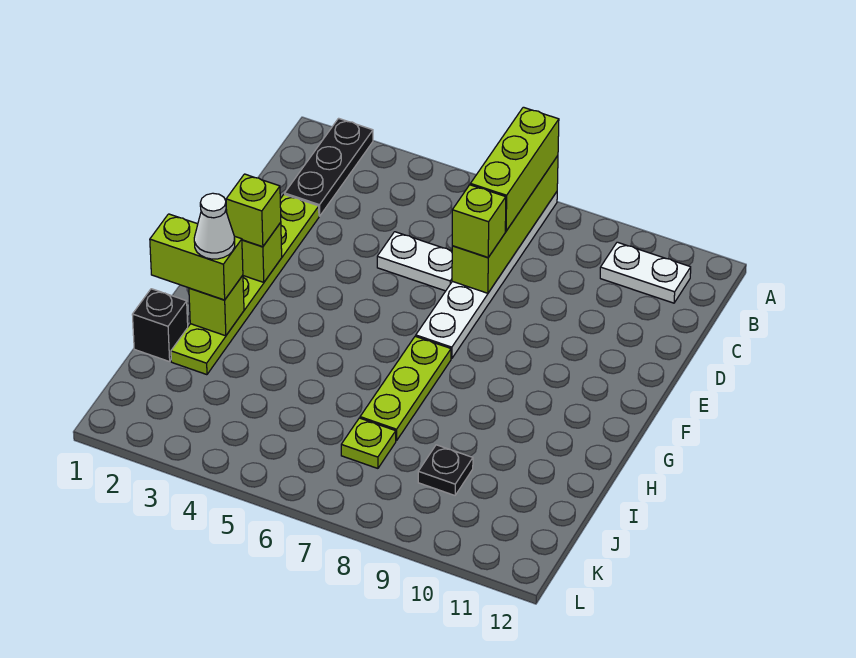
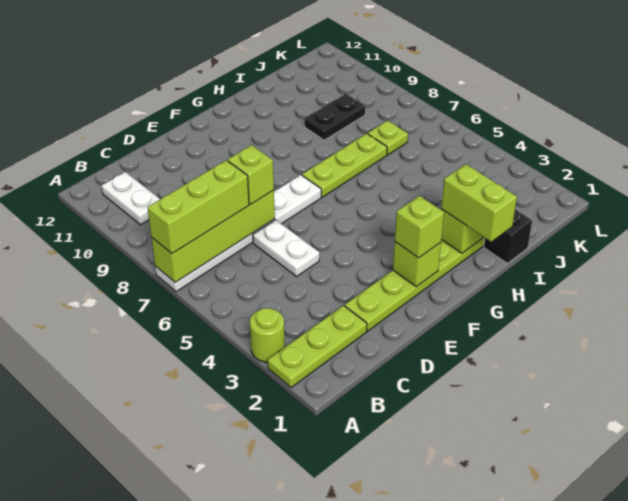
black plate A2:C2 level 1 -> lime plate A2:C2 level 1
none -> lime round brick A3 level 1
white cone H2 level 4 -> none
black plate J9 level 1 -> black plate I9:J9 level 1

